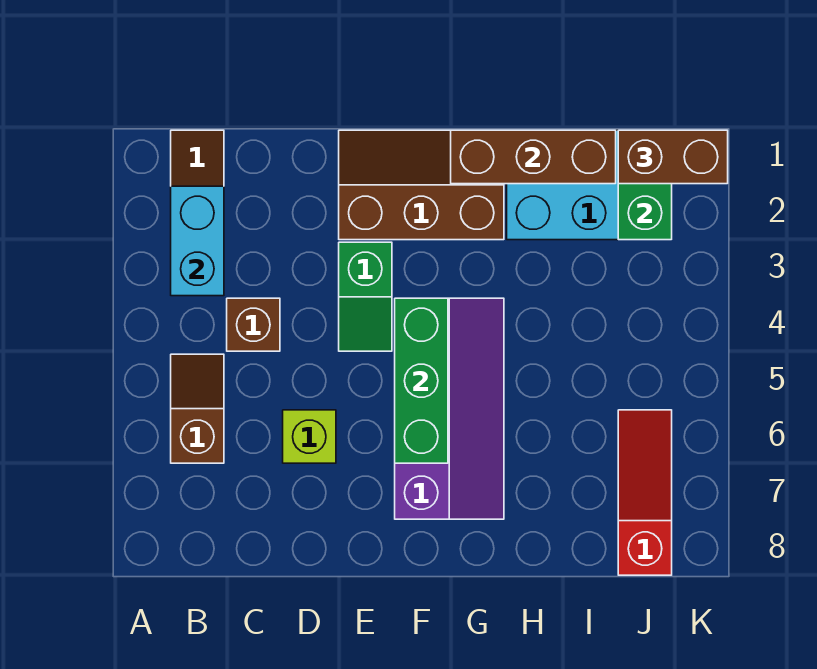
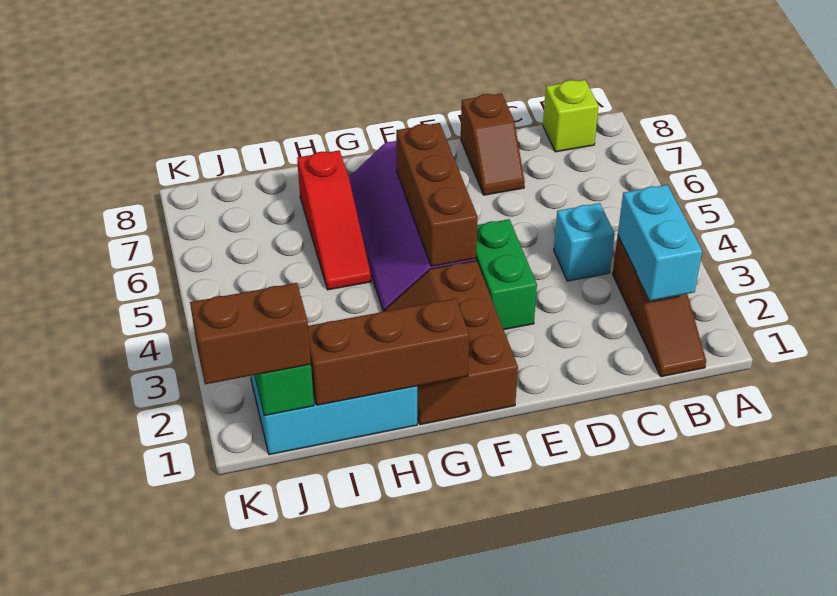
brown slope B5:B6 level 1 top 6 -> brown slope D7:D8 level 1 top 8
brown brick C4 level 1 -> cyan brick C4 level 1
lime brick D6 level 1 -> lime brick B8 level 1
brown slope E1:G2 level 1 top 2 -> brown slope F1:G3 level 1 top F
green slope E3:E4 level 1 top 3 -> green brick E3:E4 level 1
green brick F4:F6 level 2 -> brown brick F4:F6 level 2
red slope J6:J8 level 1 top 8 -> red slope H5:H7 level 1 top 7

